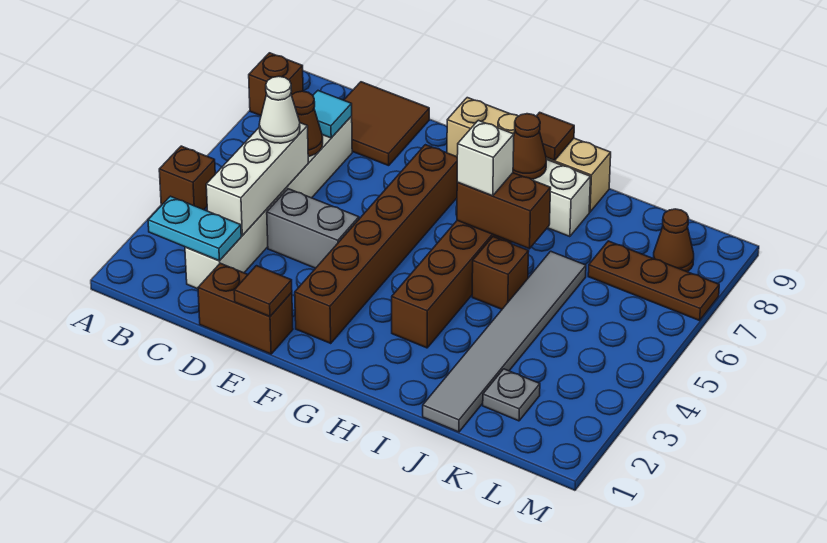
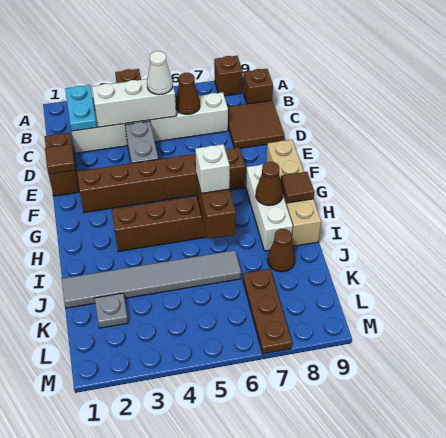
cyan tile C7 level 2 -> none
brown brick I5 level 1 -> brown brick B9 level 1
brown cone L8 level 1 -> brown cone J8 level 1

